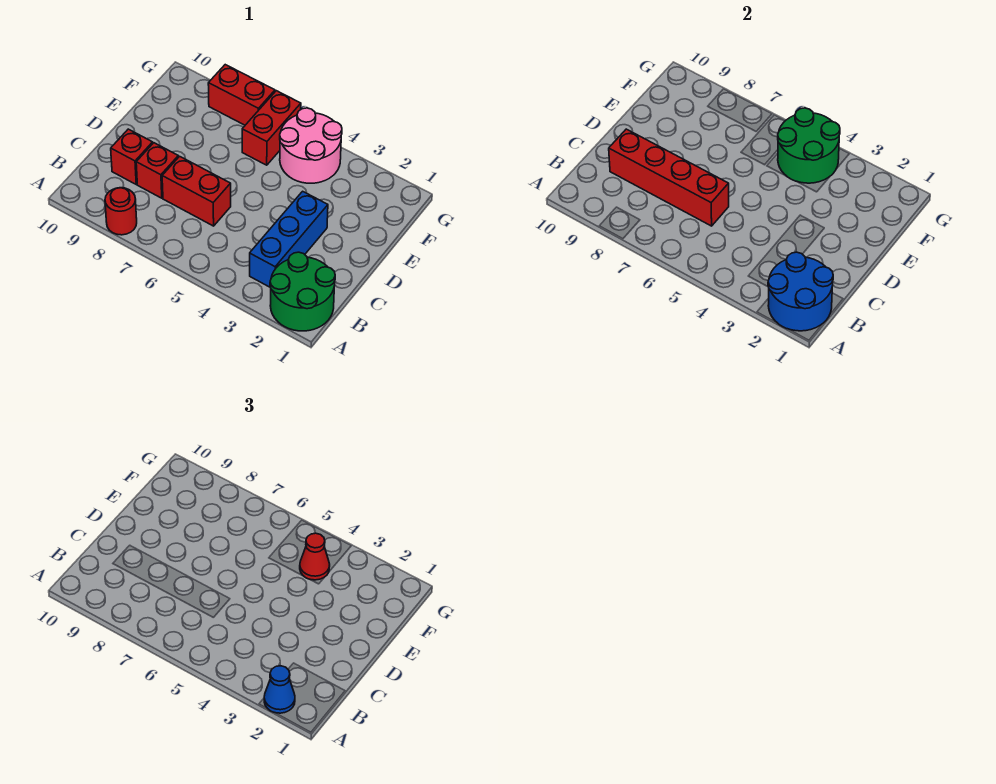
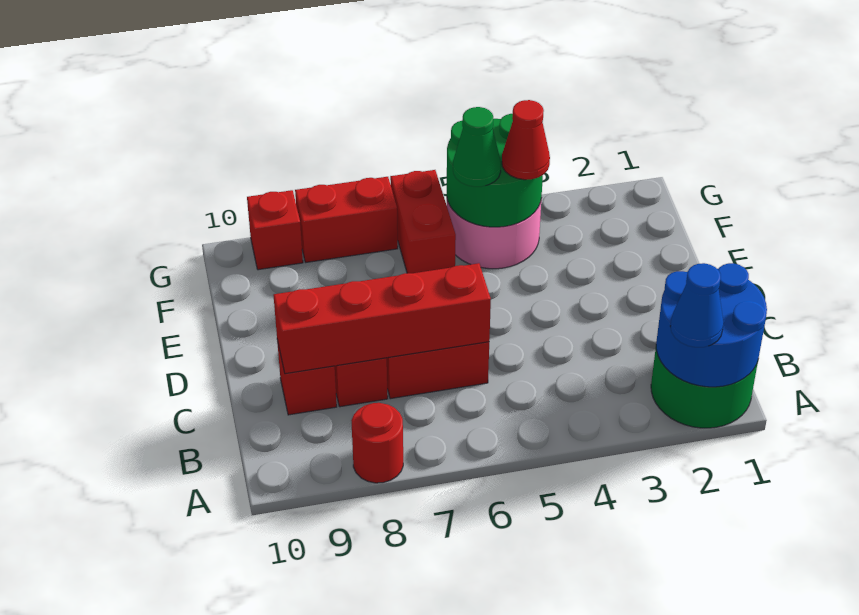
blue brick B3:D3 level 1 -> none
none -> green cone F5 level 3
none -> red brick G9 level 1

